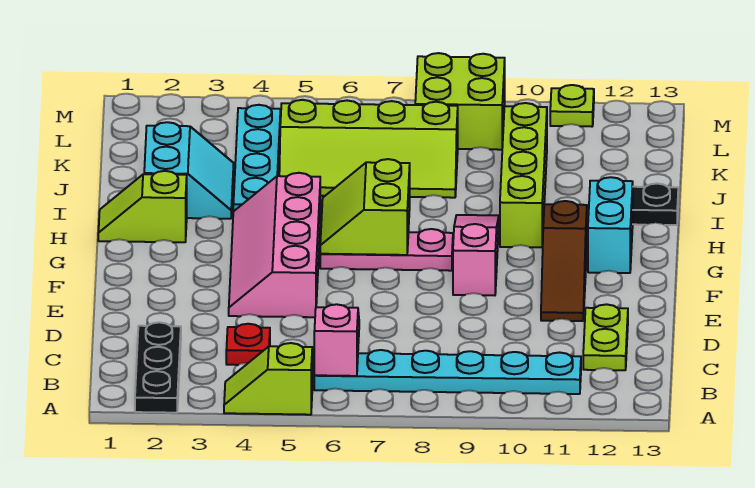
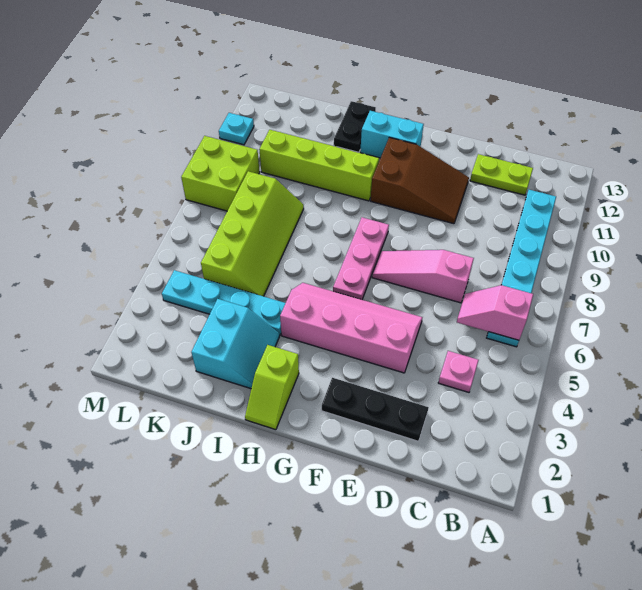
black plate A2:C2 level 1 -> black plate D2:F2 level 1
lime slope A4:A5 level 1 top 5 -> none
red plate C4 level 1 -> pink plate C4 level 1
pink slope E4:H5 level 1 top 5 -> pink slope E4:H5 level 1 top 4
brown slope E11:G11 level 1 top G -> brown slope E10:G11 level 1 top G
pink slope F9:H9 level 1 top F -> pink slope D7:F7 level 1 top D
lime slope G6:H7 level 2 top 7 -> none
cyan slope I2:J3 level 1 top 2 -> cyan slope I2:J3 level 1 top J
lime plate M11 level 1 -> cyan plate M11 level 1

